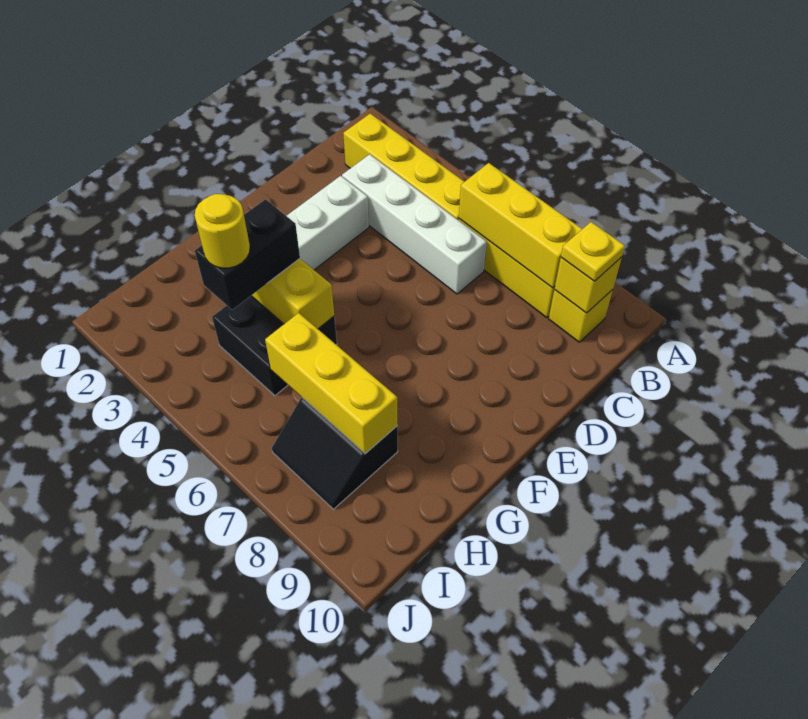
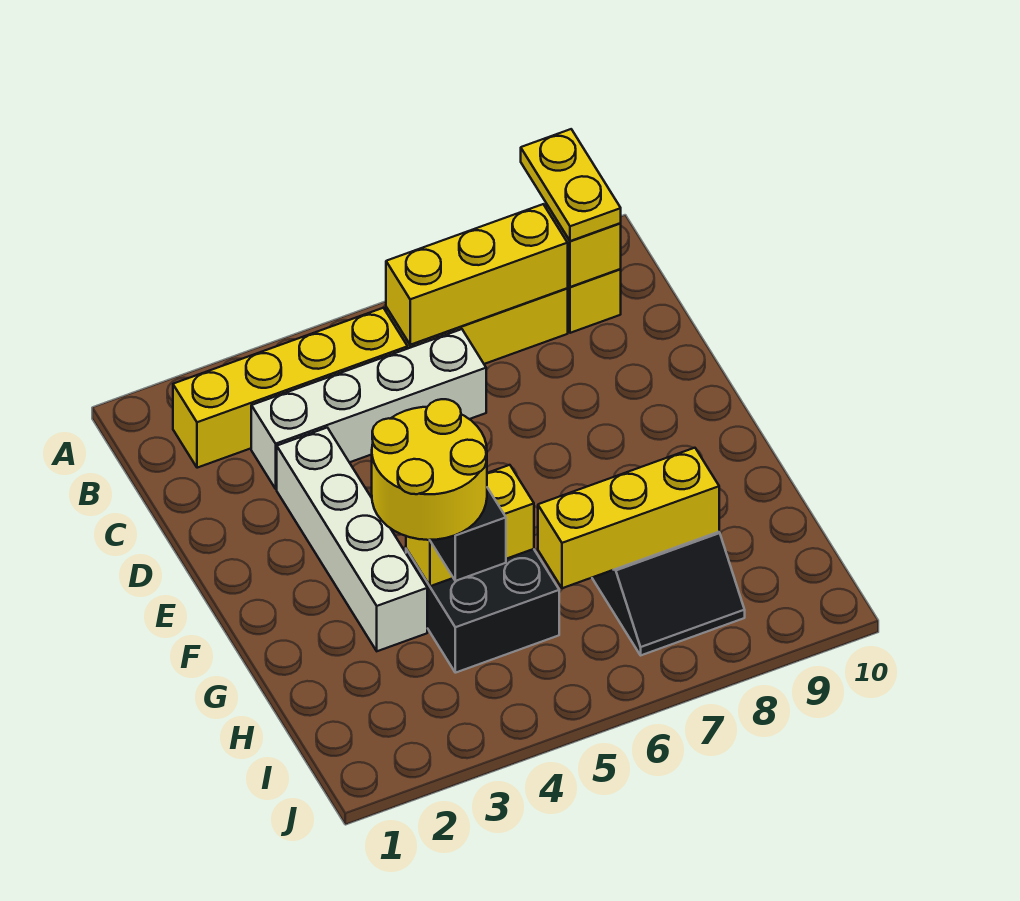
yellow plate B9 level 3 -> yellow plate A9:B9 level 3
yellow round brick H4 level 4 -> yellow round brick G3:H4 level 4

